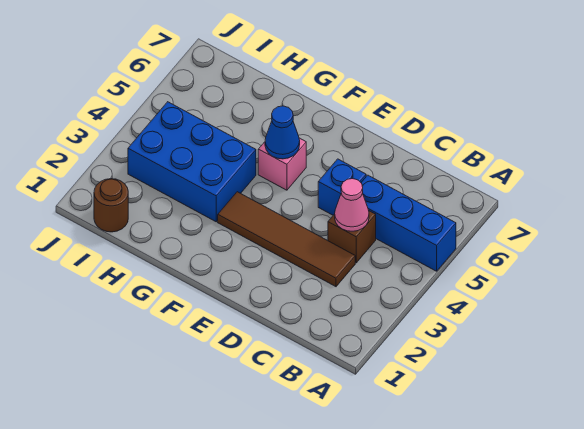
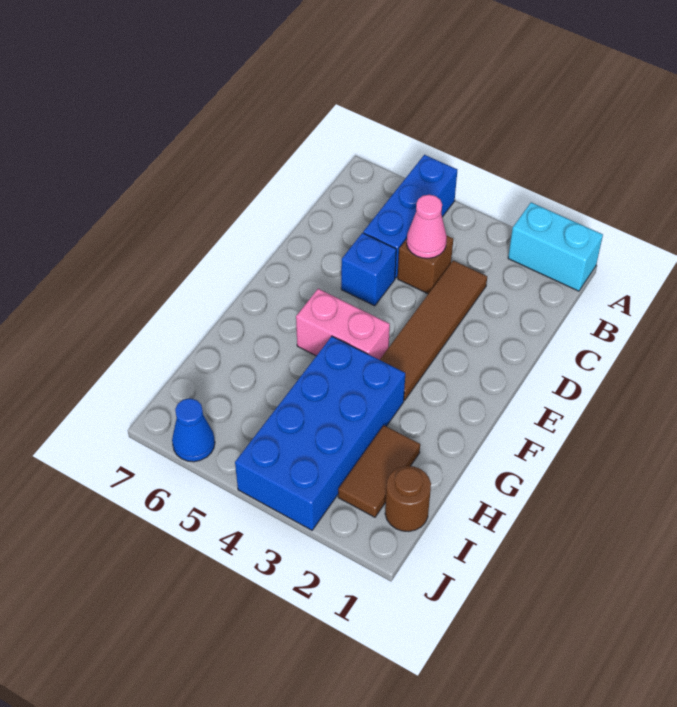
none -> cyan brick A1:A2 level 1
pink brick F5 level 1 -> pink brick F4:F5 level 1
blue cone F5 level 2 -> blue cone J6 level 1
blue brick G3:I4 level 1 -> blue brick G3:J4 level 1
none -> brown tile H2:I2 level 1

